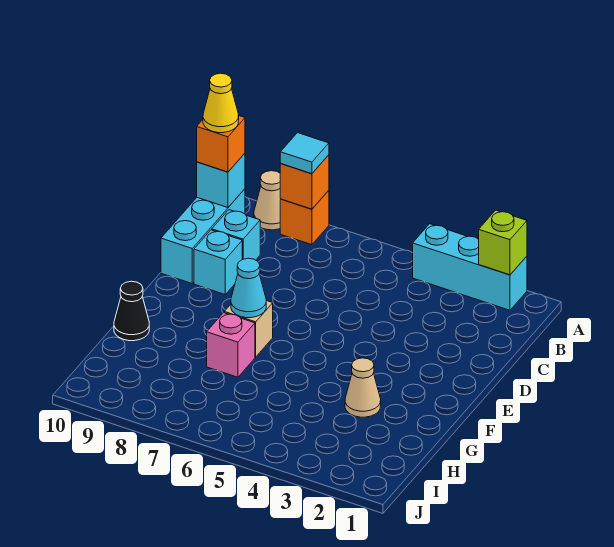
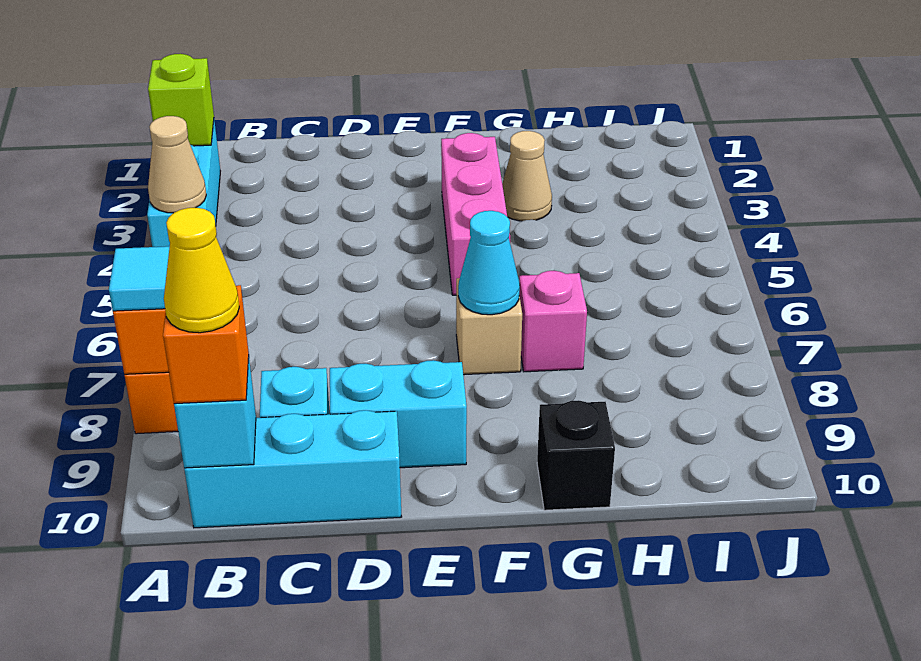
tan cone A9 level 1 -> tan cone A4 level 2
cyan brick D9 level 1 -> cyan brick D9:E9 level 1
none -> pink brick F3:F5 level 1
black cone G10 level 1 -> black brick G10 level 1

